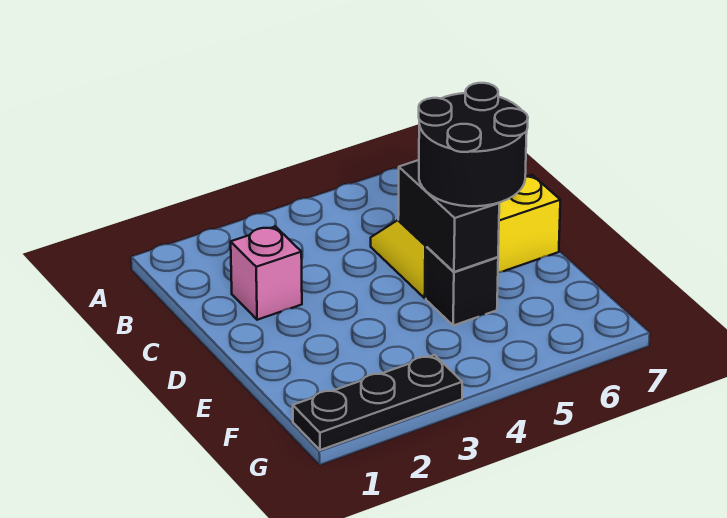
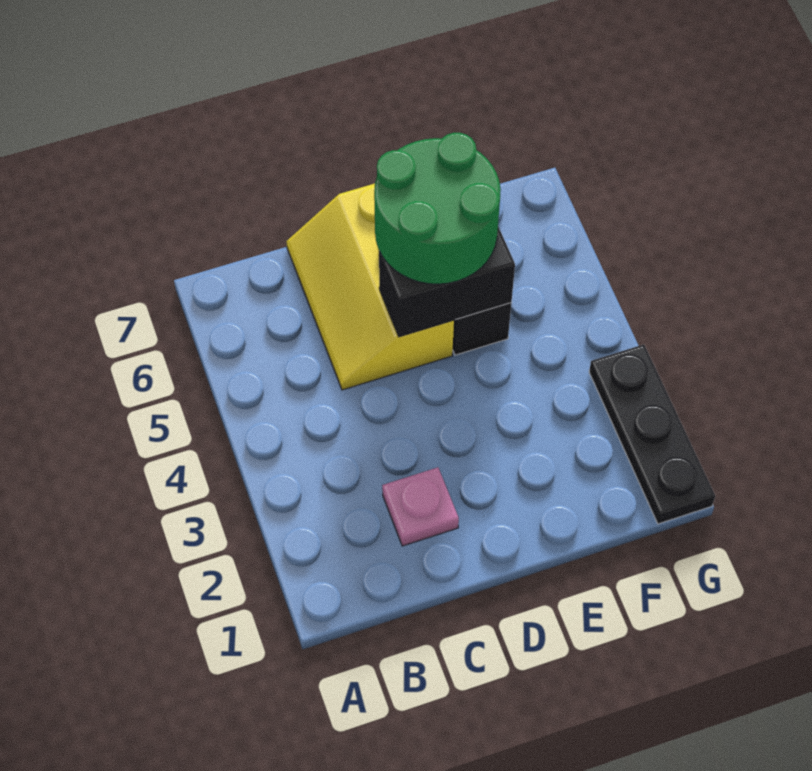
pink brick C2 level 1 -> pink plate C2 level 1
black round brick D5:E6 level 3 -> green round brick D5:E6 level 3

